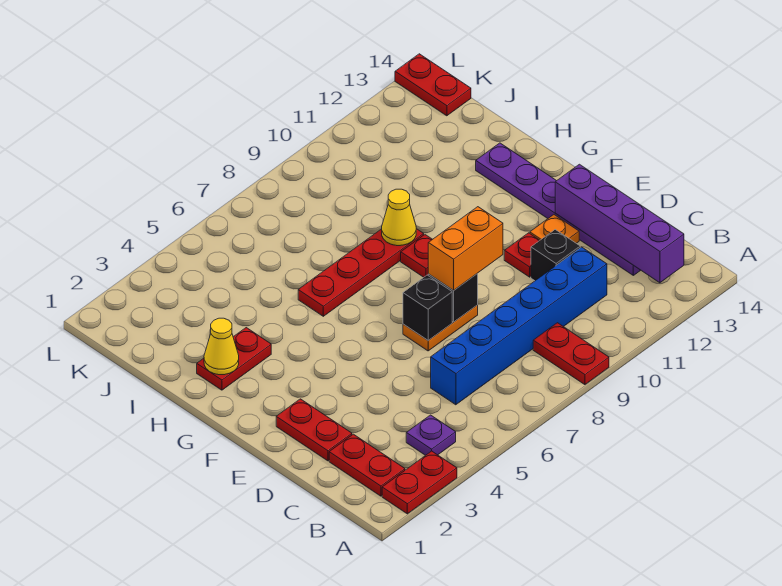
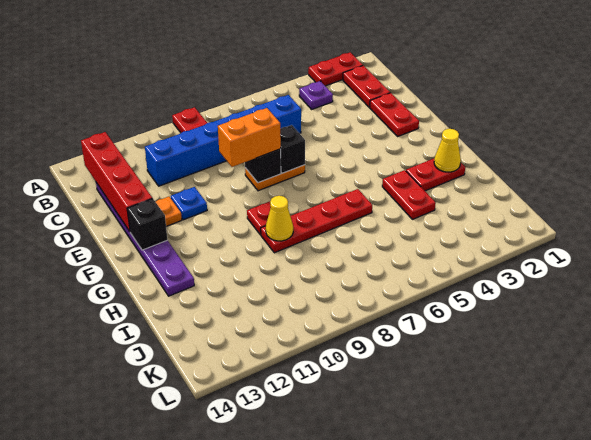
purple brick B13:E13 level 2 -> red brick B13:E13 level 2
black brick D11 level 1 -> black brick F13 level 2
red plate E11 level 1 -> blue plate E11 level 1
red plate K14:L14 level 1 -> red plate H4:I4 level 1

